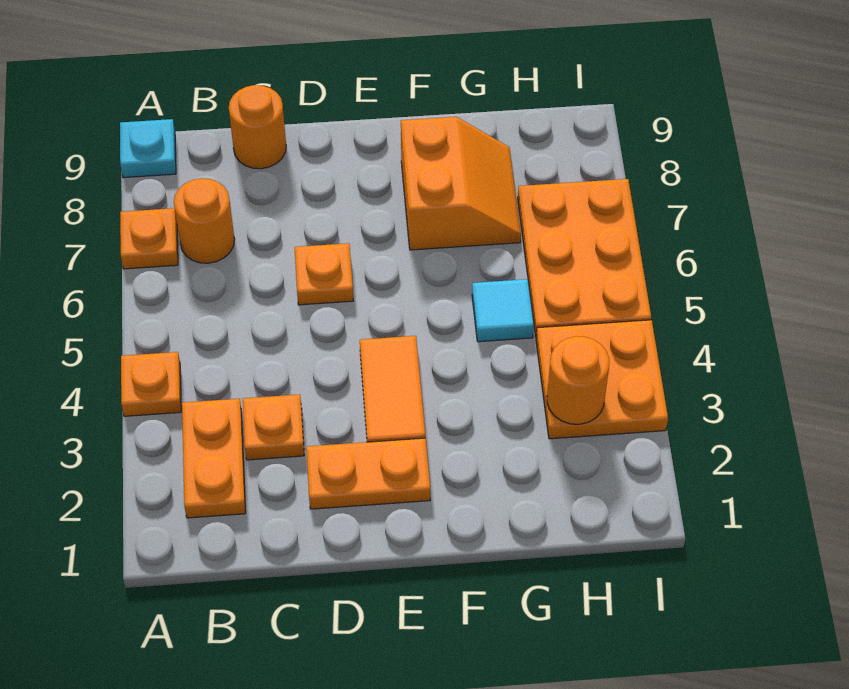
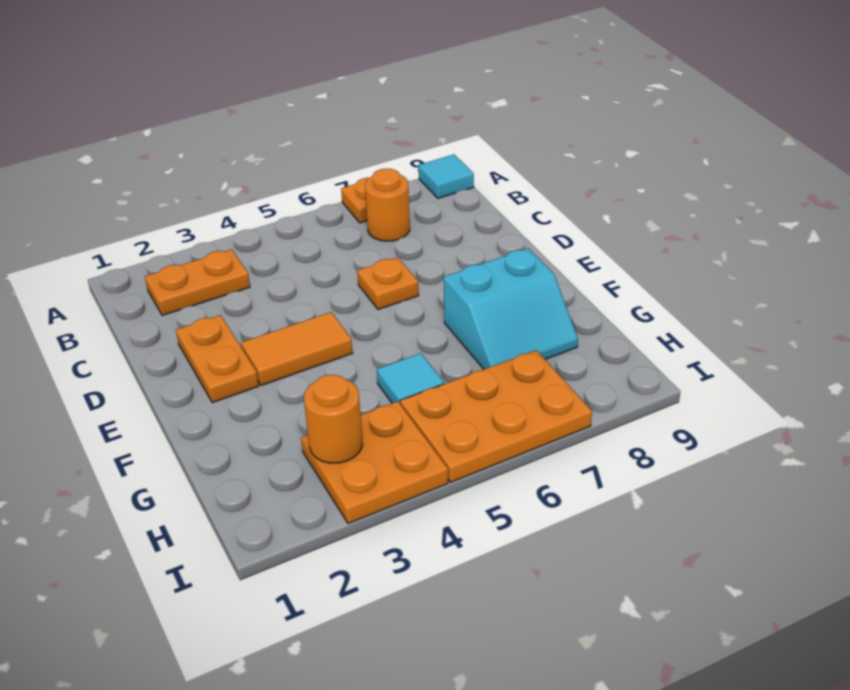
orange plate A4 level 1 -> none
cyan plate A9 level 1 -> cyan tile A9 level 1
orange plate C3 level 1 -> none
orange round brick C9 level 1 -> none
orange slope F7:G8 level 1 top F -> cyan slope F7:G8 level 1 top F

